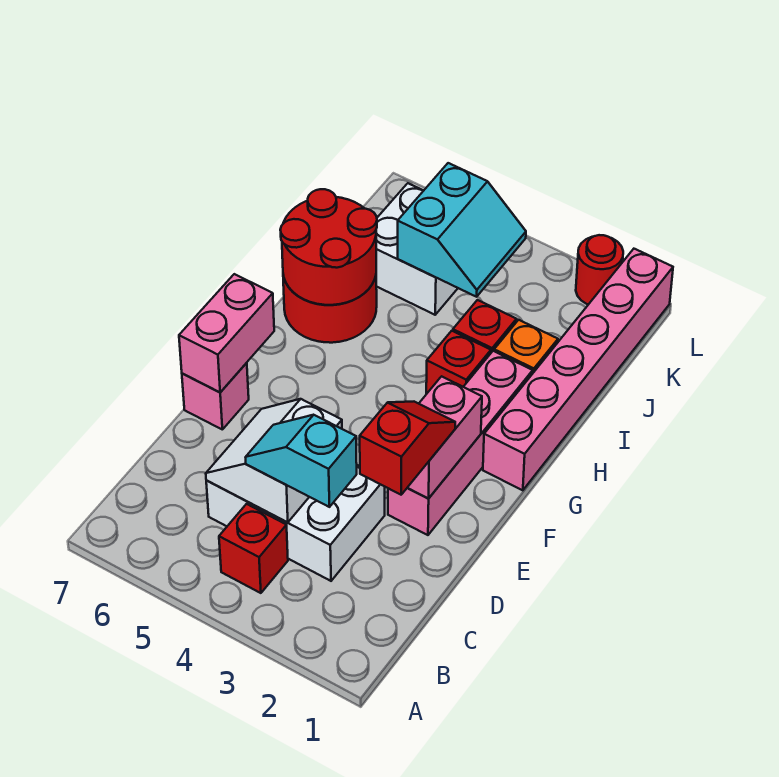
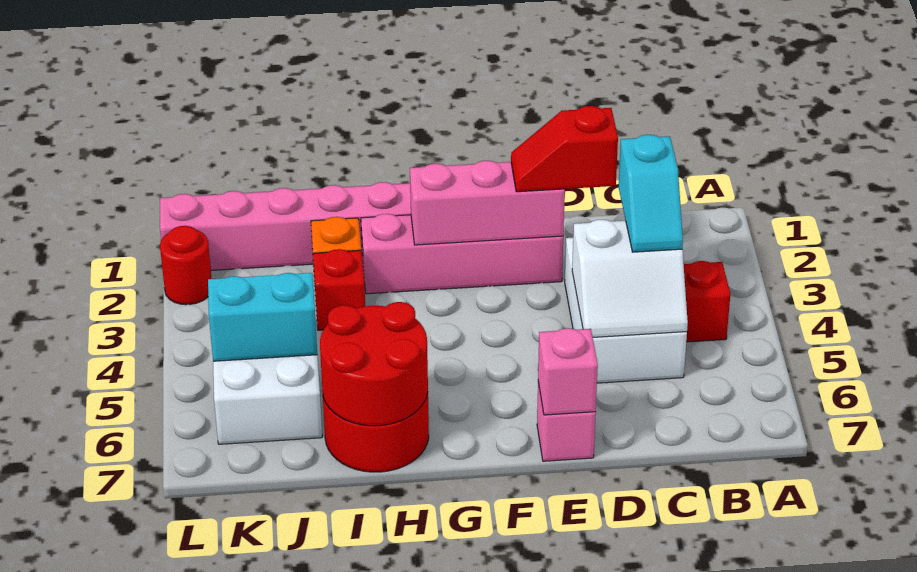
pink brick E2:F2 level 2 -> pink brick E2:G2 level 2
pink brick E7:F7 level 2 -> pink brick E7 level 2
red brick H3 level 1 -> none

